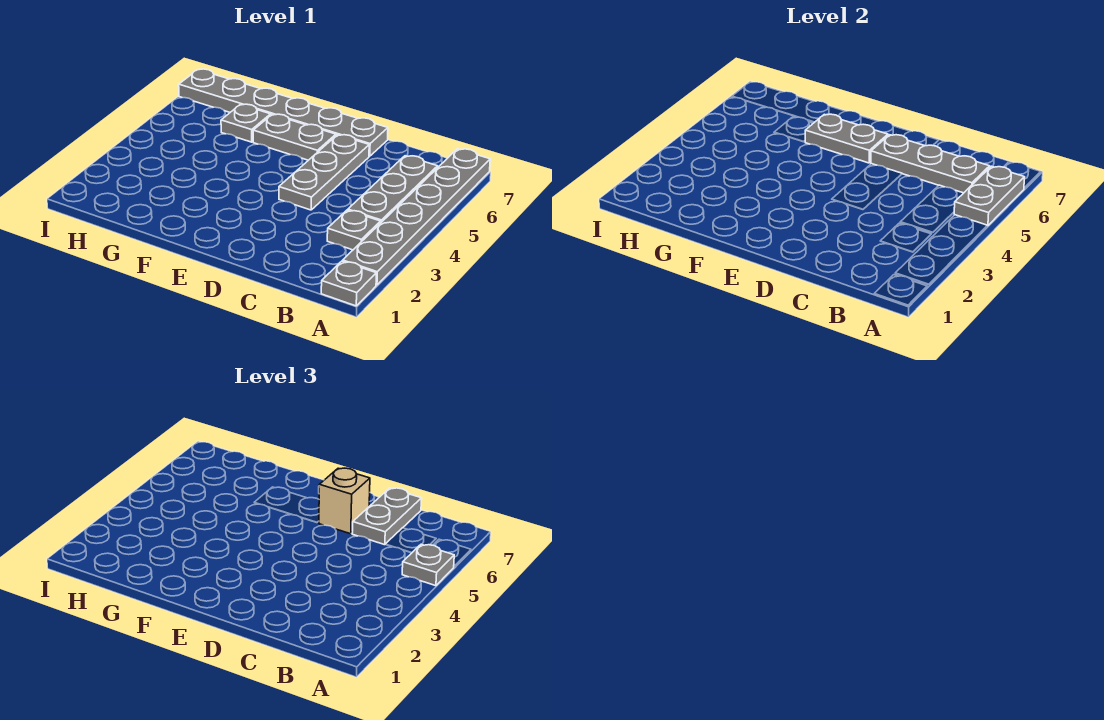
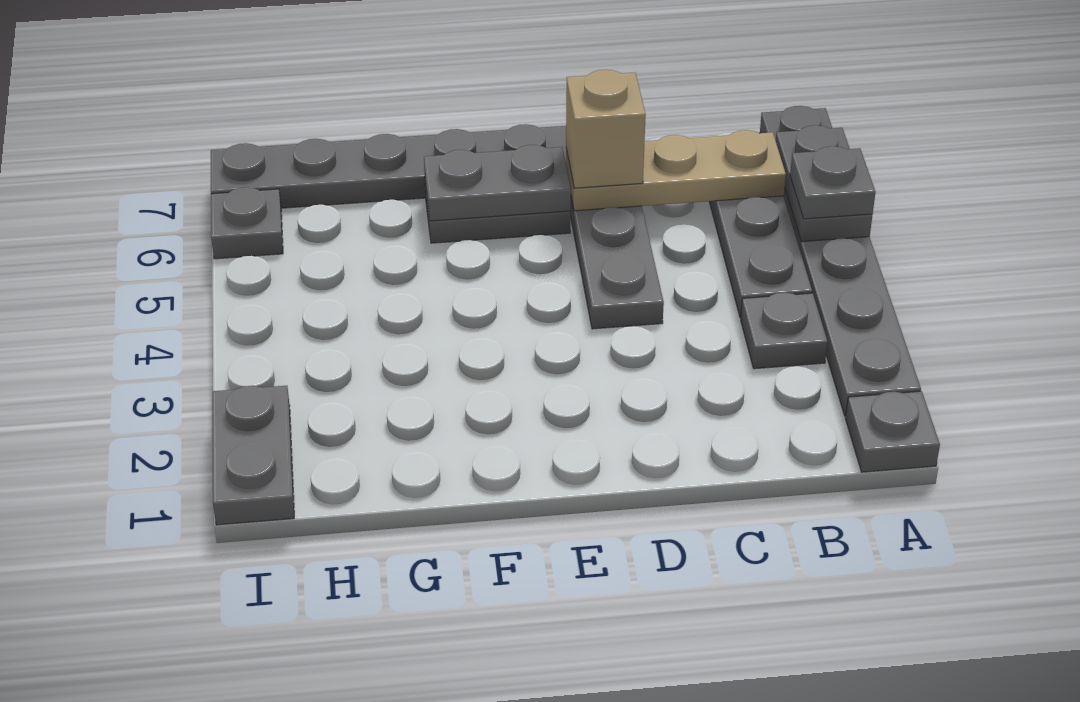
grey plate B6:D6 level 2 -> tan plate B6:D6 level 2
grey plate C6:C7 level 3 -> grey plate I1:I2 level 1
grey plate G6 level 1 -> grey plate I6 level 1

